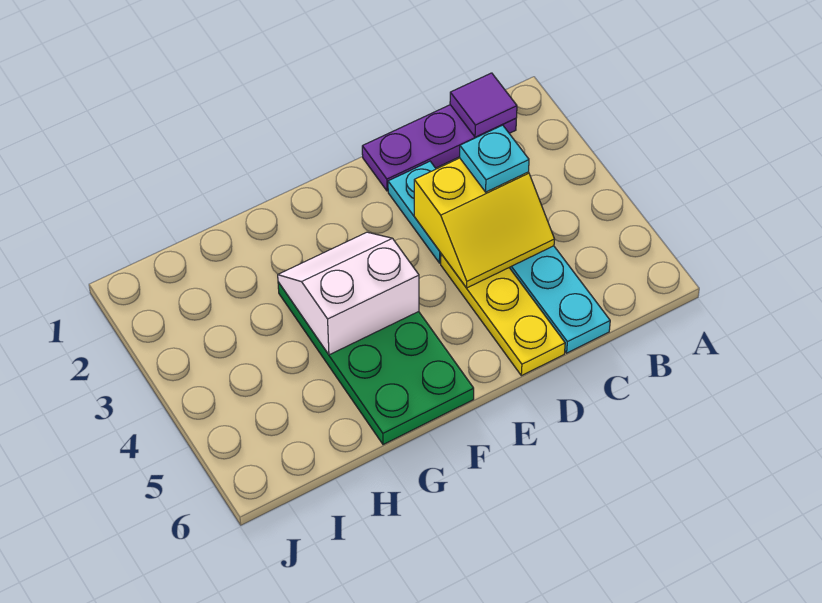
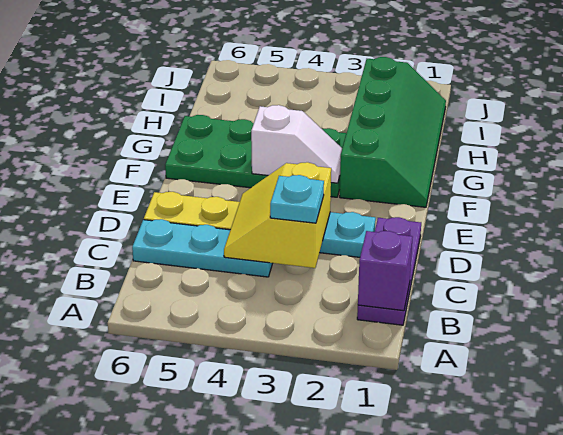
purple tile B1 level 2 -> purple brick B1 level 2
none -> green slope F1:I2 level 1 top 2
white slope F3:G4 level 2 top 4 -> white slope F3:F4 level 2 top 4

